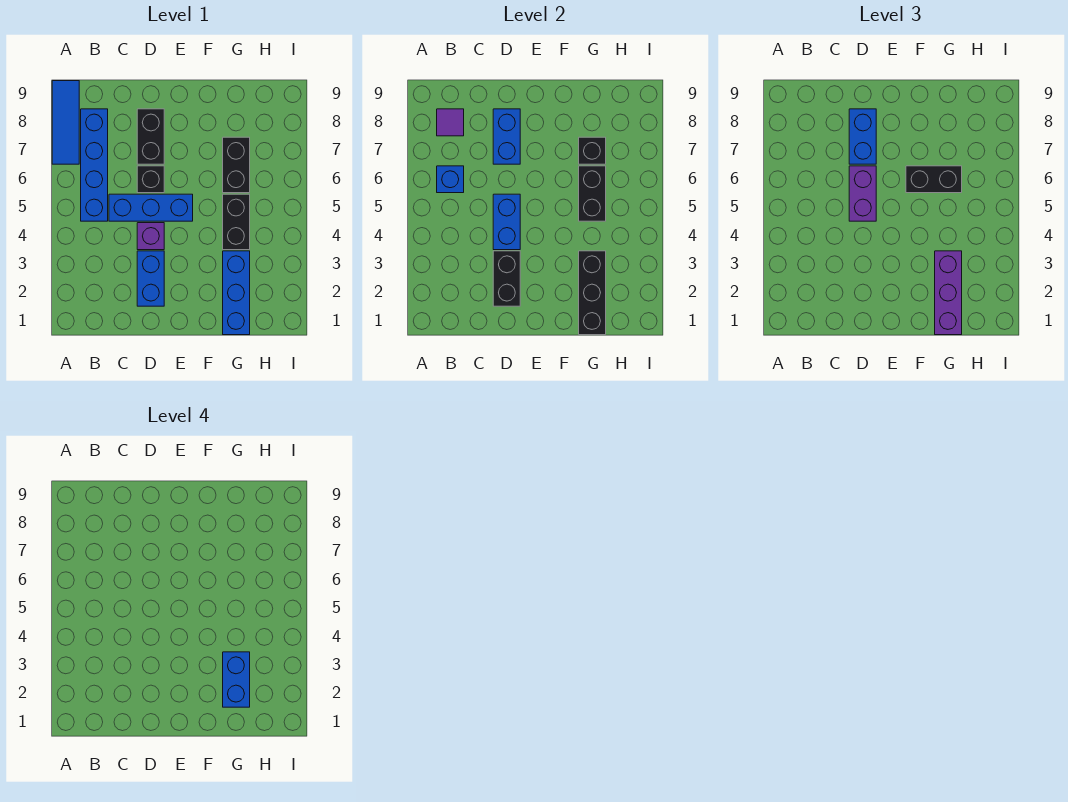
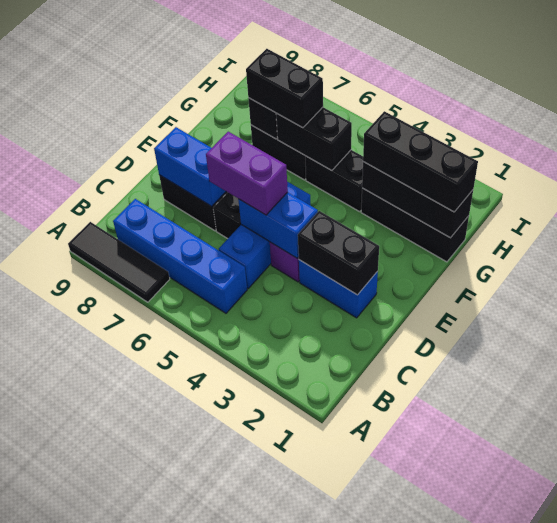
blue tile A7:A9 level 1 -> black tile A7:A9 level 1
blue brick B6 level 2 -> none
purple tile B8 level 2 -> none
blue brick D7:D8 level 3 -> none
black brick F6:G6 level 3 -> black brick G6:G7 level 3
blue brick G1:G3 level 1 -> black brick G1:G3 level 1
purple brick G1:G3 level 3 -> black brick G1:G3 level 3
blue brick G2:G3 level 4 -> none

